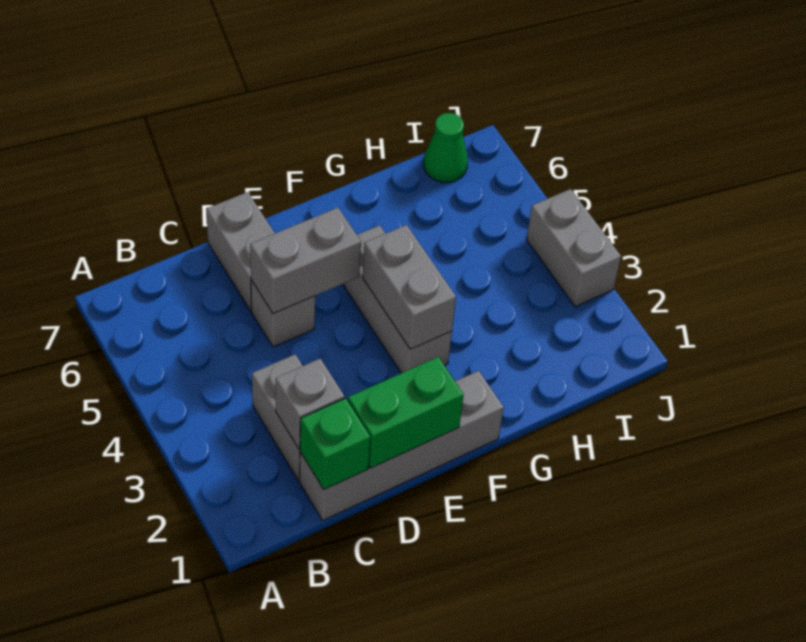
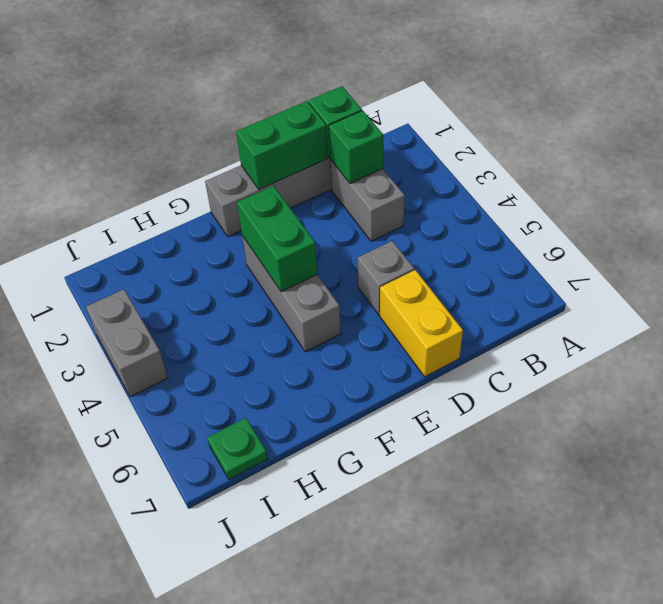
grey brick C2 level 2 -> green brick C2 level 2
grey brick D5:E5 level 2 -> none
grey brick D6:D7 level 1 -> yellow brick D6:D7 level 1
grey brick F3:F4 level 2 -> green brick F3:F4 level 2
green cone I7 level 1 -> green plate I7 level 1

